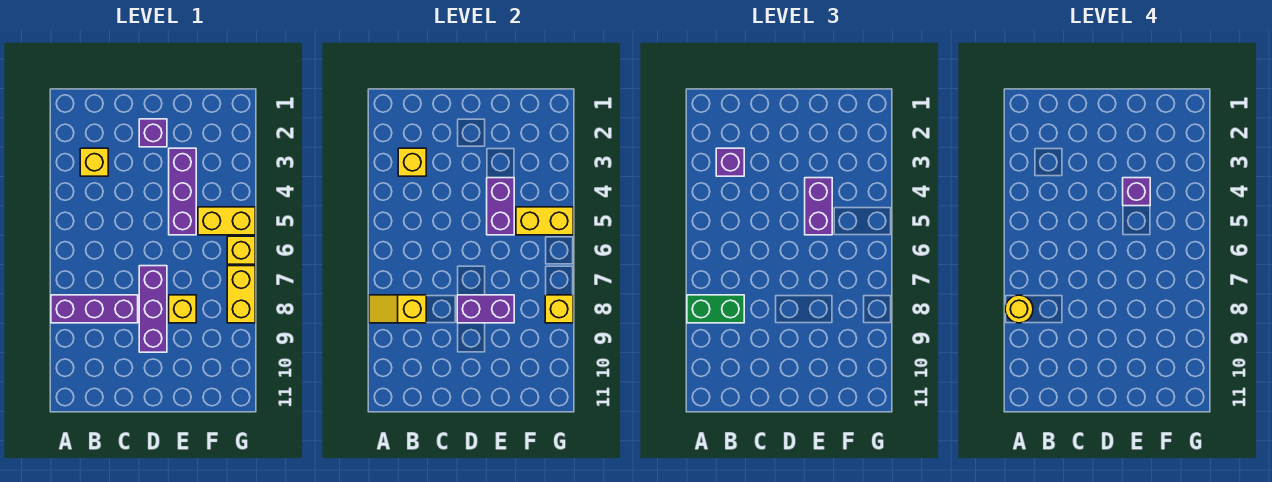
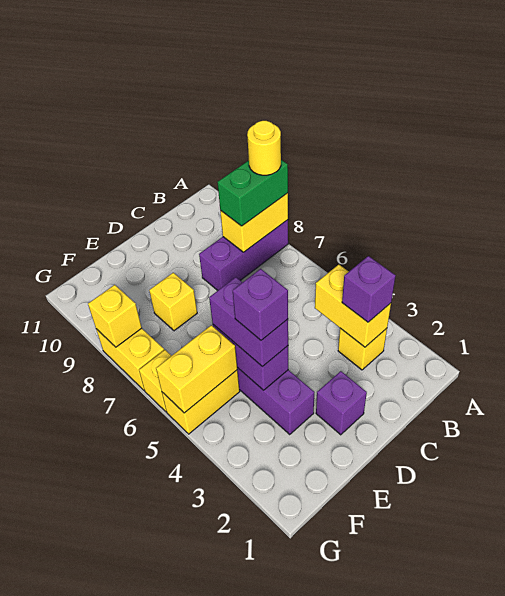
yellow slope A8:B8 level 2 top B -> yellow brick A8:B8 level 2
yellow brick B3 level 2 -> yellow brick B3:B4 level 2
purple brick D7:D9 level 1 -> none
purple brick D8:E8 level 2 -> none

